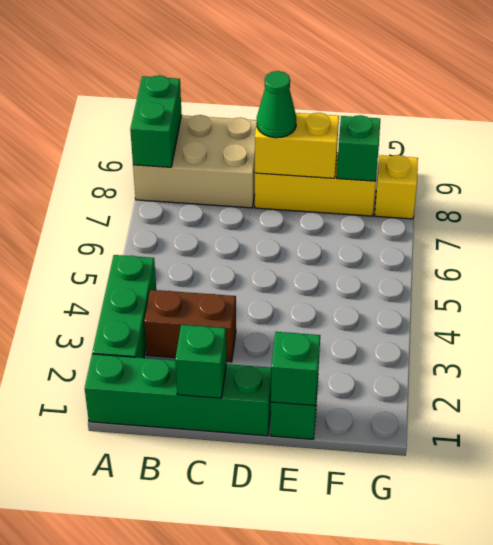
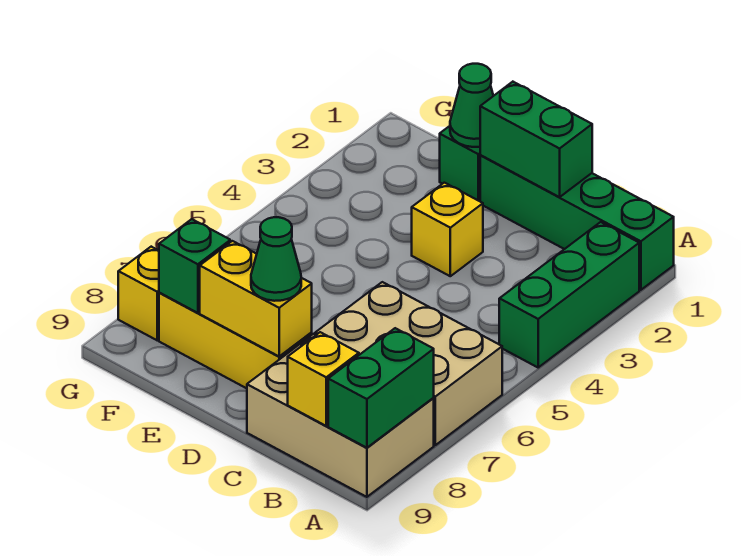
none -> tan brick A6:C7 level 1
brown brick B3:C3 level 1 -> none
none -> yellow brick B9 level 2
green brick C1 level 2 -> green brick C1:D1 level 2
none -> yellow brick D3 level 1
green brick E1 level 2 -> green cone E1 level 2

